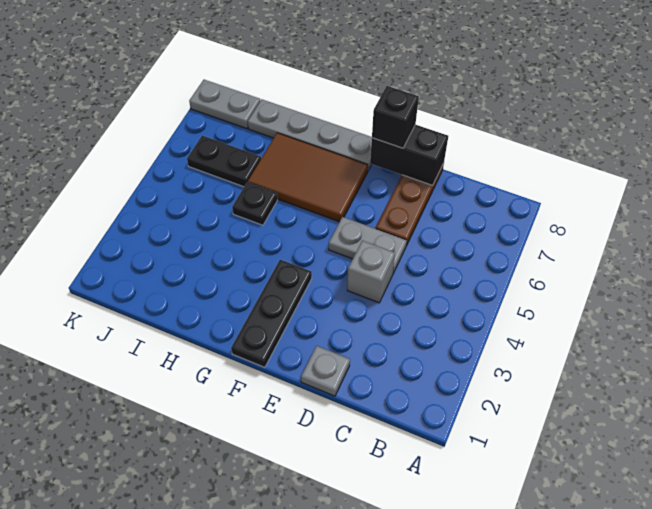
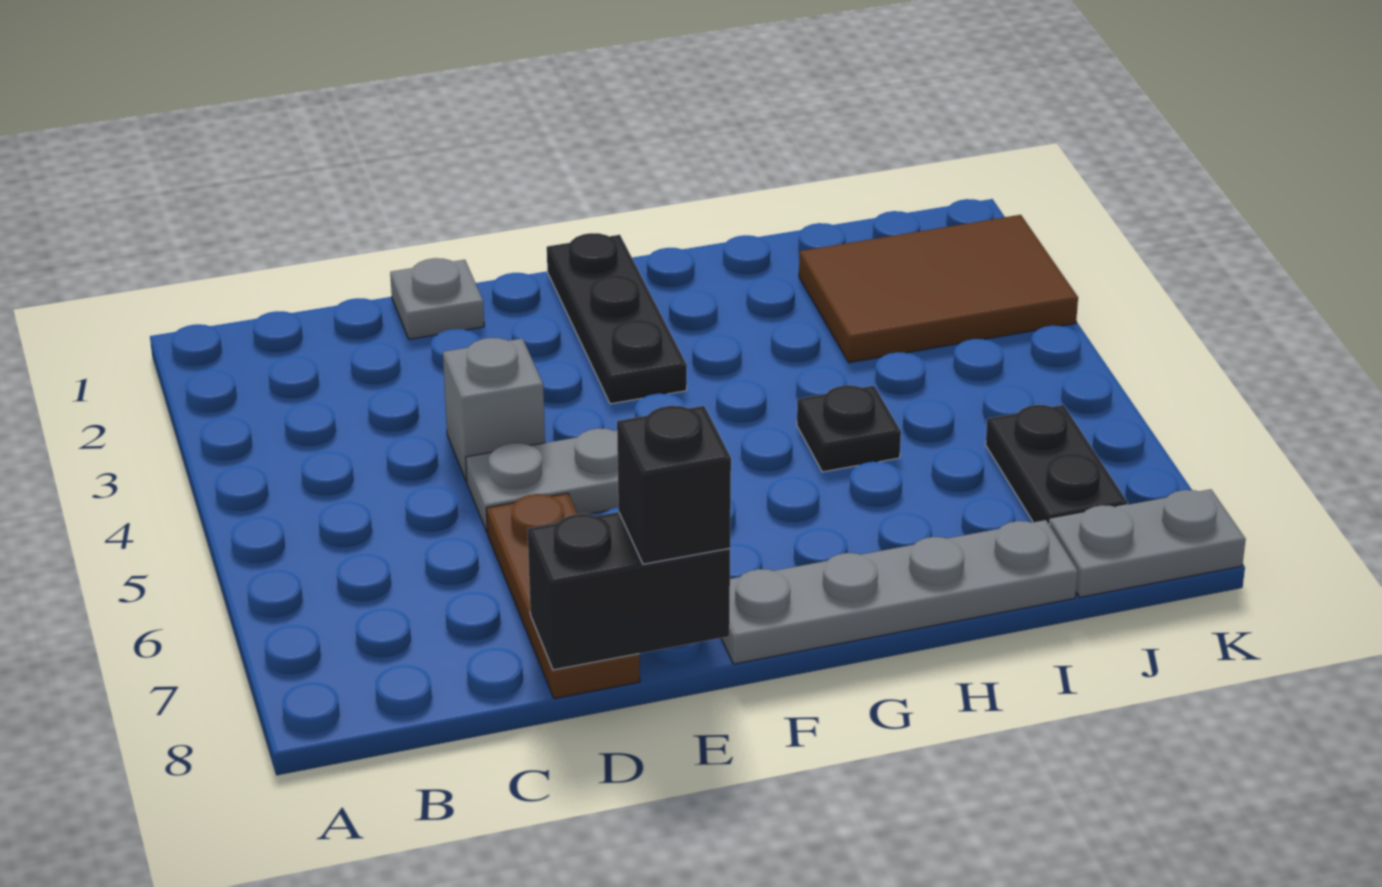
brown tile F6:H7 level 1 -> brown tile I2:K3 level 1
black plate I6:J6 level 1 -> black plate J6:J7 level 1

